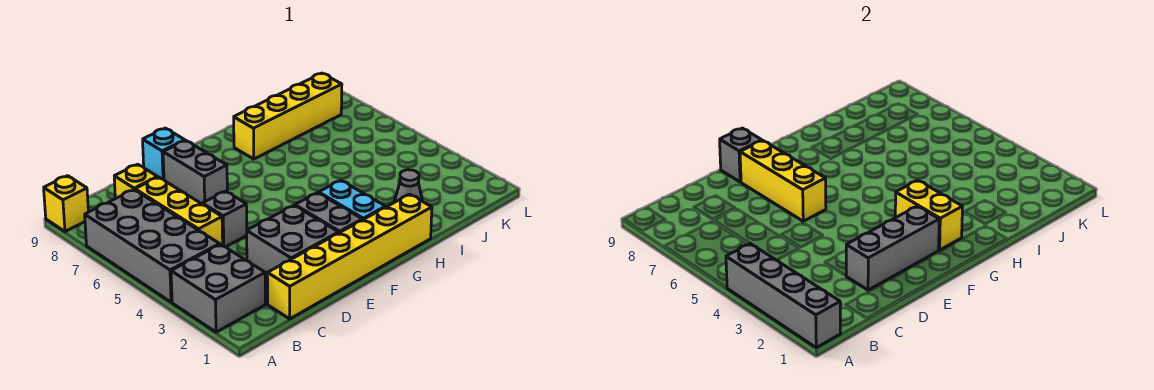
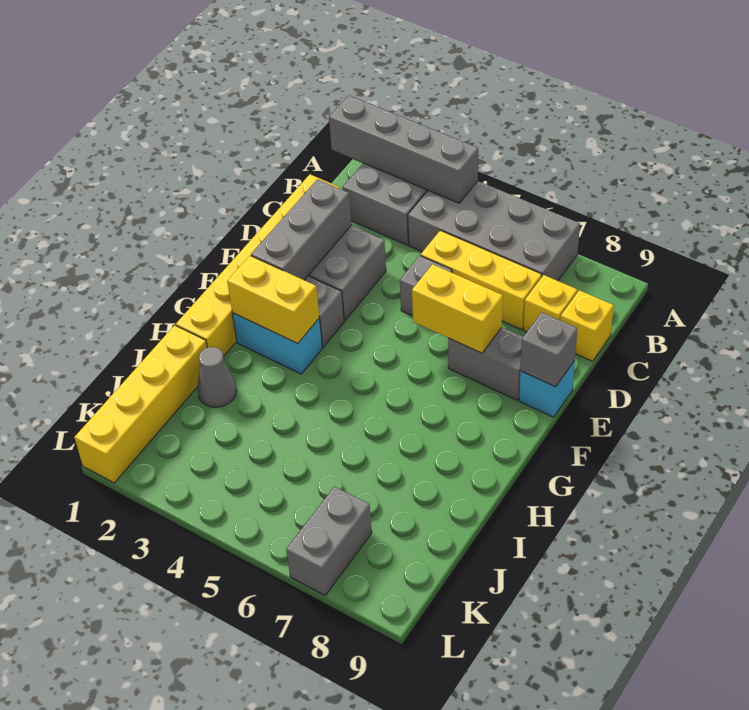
yellow brick A9 level 1 -> yellow brick C9 level 1
yellow brick E6:E8 level 2 -> yellow brick E6:E7 level 2
yellow brick H8:K8 level 1 -> yellow brick I1:L1 level 1
none -> grey brick K7:L7 level 1

